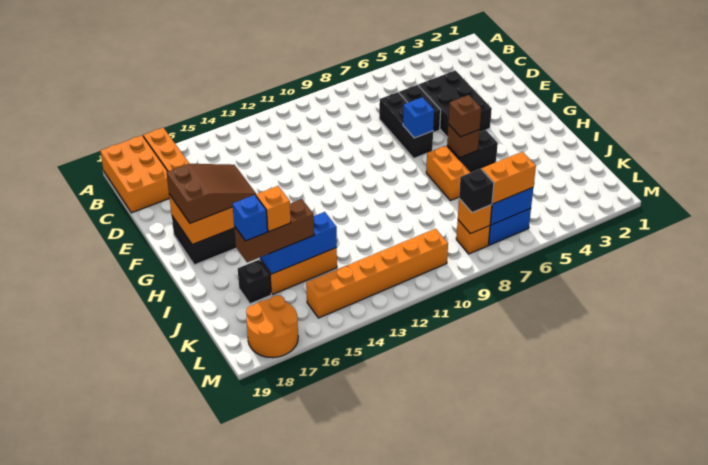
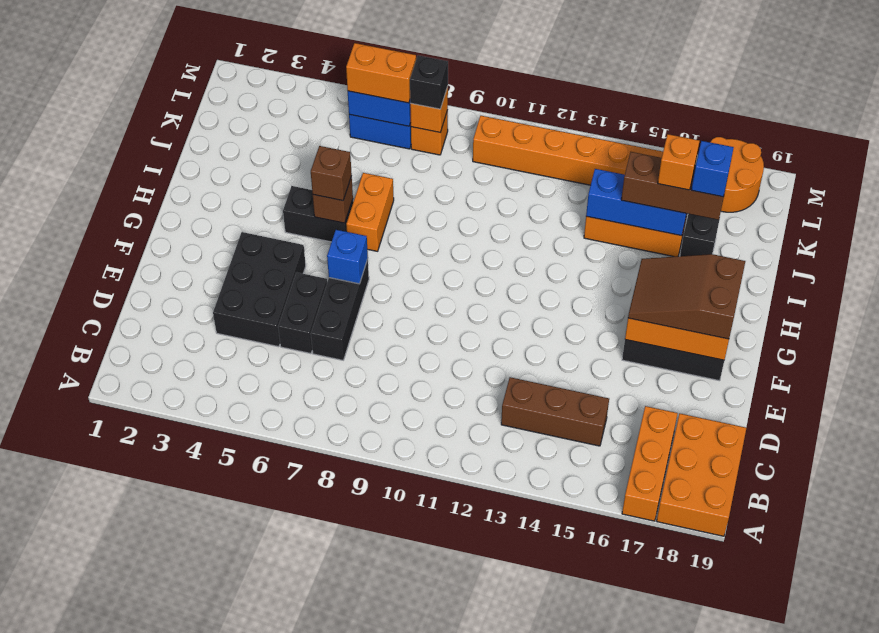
none -> brown brick C13:C15 level 1

